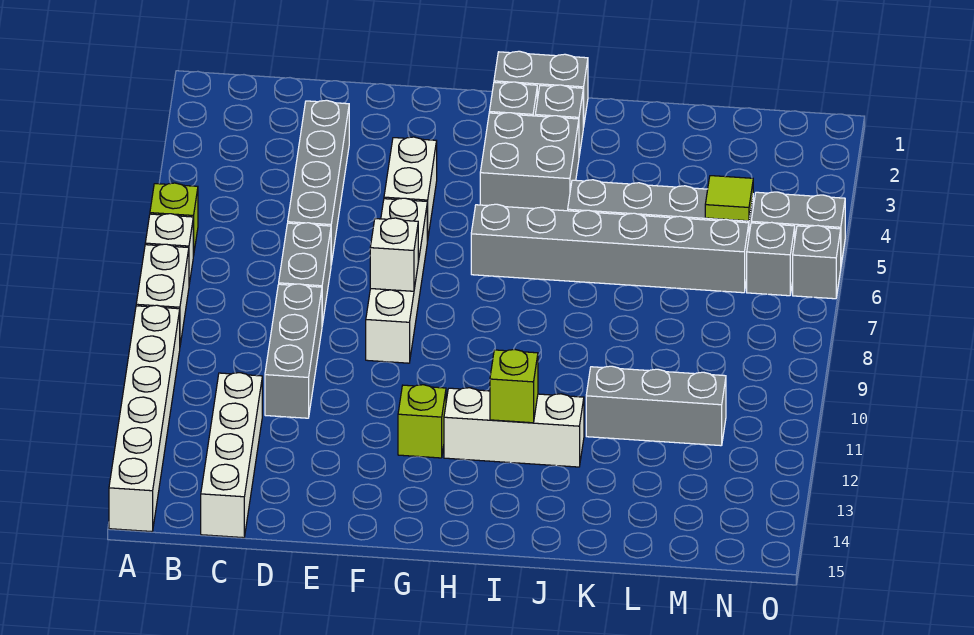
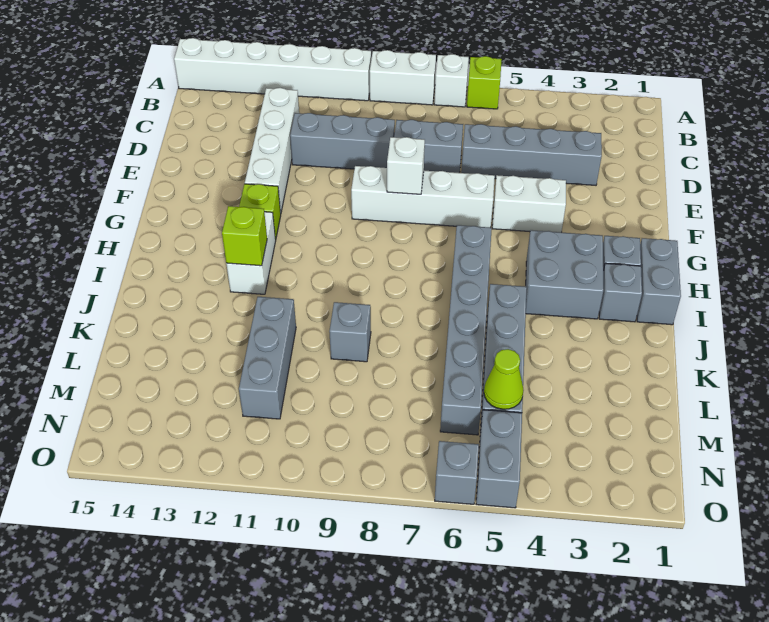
white brick C12:C15 level 1 -> white brick C12:F12 level 1
white brick H12:J12 level 1 -> white brick H12:I12 level 1
lime tile M5 level 2 -> lime cone M5 level 2
grey brick N6 level 1 -> grey brick K9 level 1

